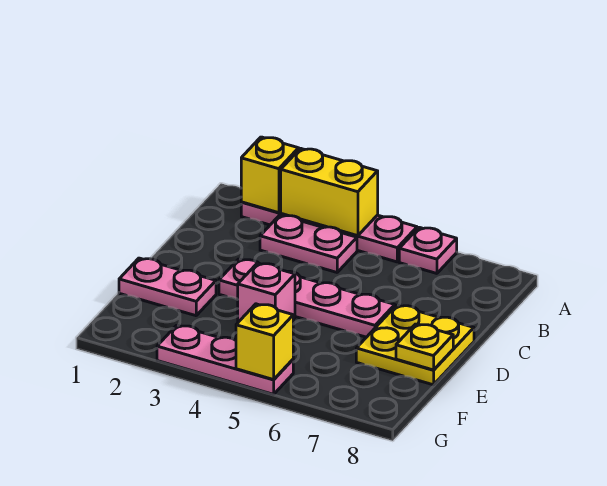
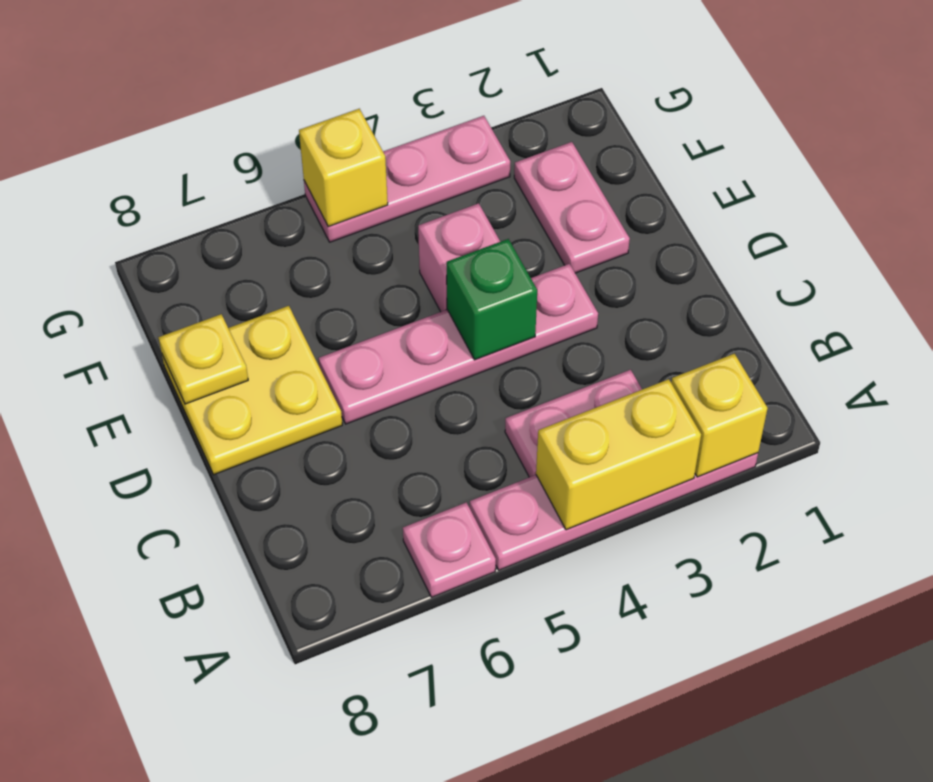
none -> green brick D4 level 2
pink plate E1:E2 level 1 -> pink plate E2:F2 level 1

